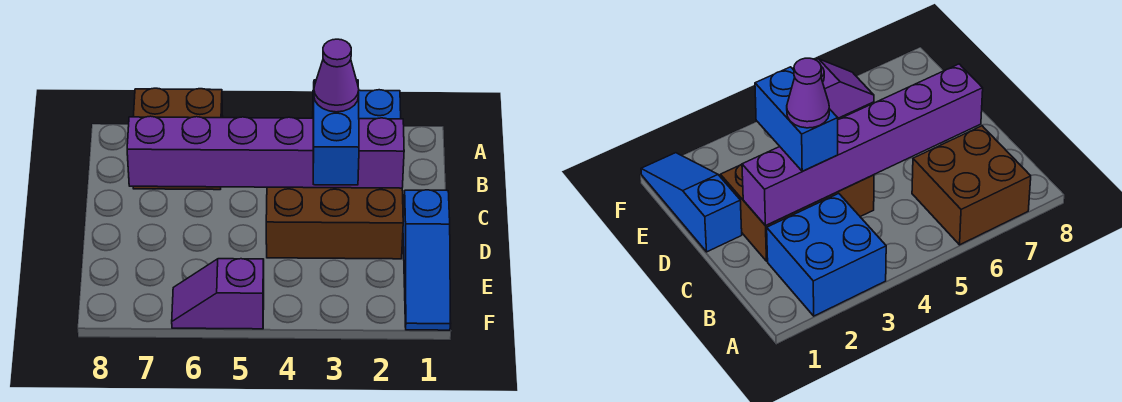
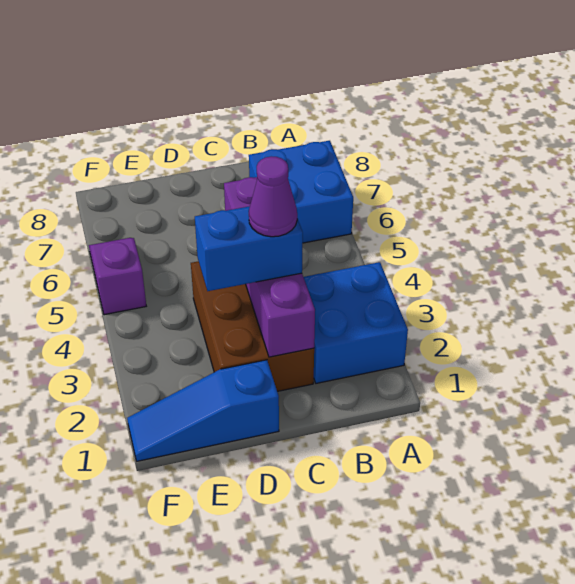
brown brick A6:B7 level 1 -> blue brick A6:B7 level 1
purple brick C2:C7 level 2 -> purple brick C2:C5 level 2

